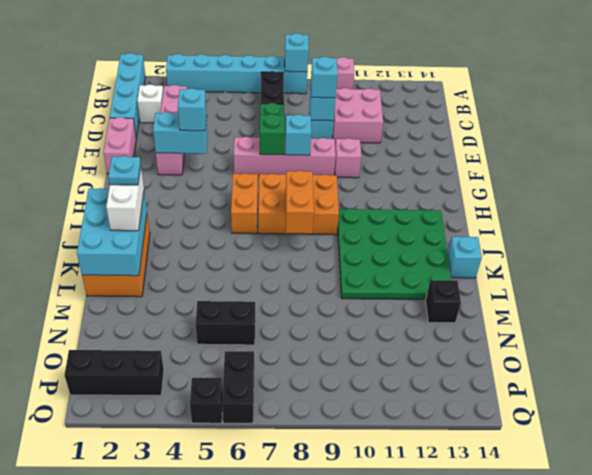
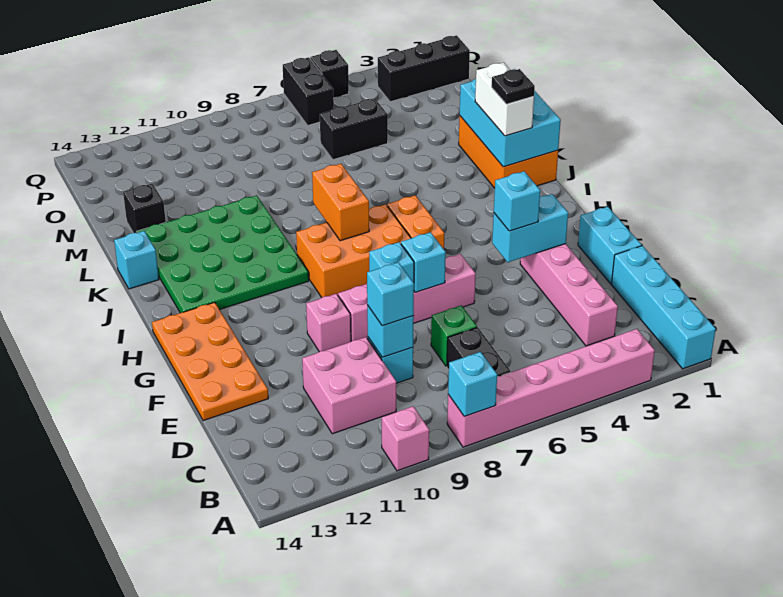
cyan brick A3:A8 level 1 -> pink brick A3:A8 level 1
white brick C2 level 1 -> none
pink brick E1:F1 level 1 -> cyan brick E1:F1 level 1
none -> orange plate E13:H14 level 1
green brick F7 level 2 -> cyan brick F7 level 2
cyan plate J2 level 4 -> black plate J2 level 4

